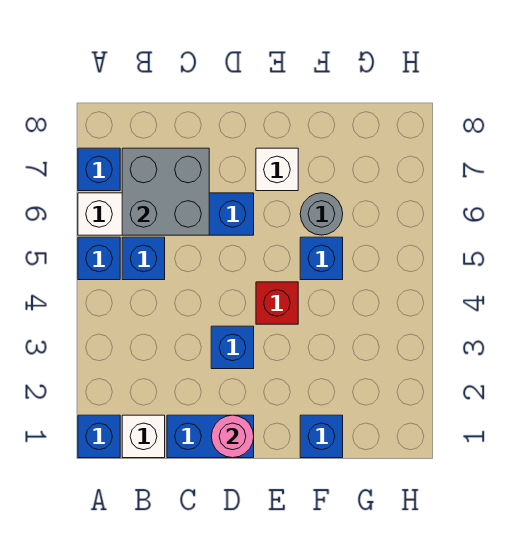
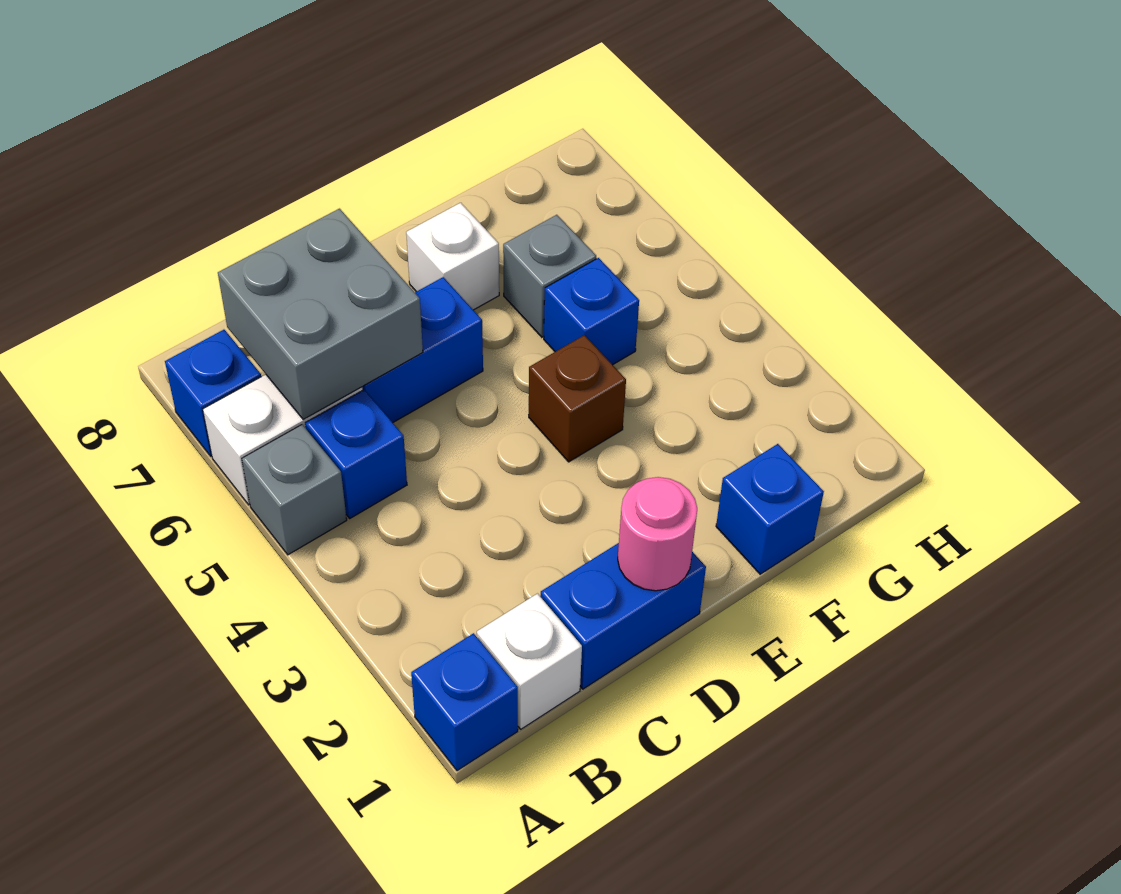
blue brick A5 level 1 -> grey brick A5 level 1
blue brick D3 level 1 -> none
red brick E4 level 1 -> brown brick E4 level 1
grey round brick F6 level 1 -> grey brick F6 level 1

